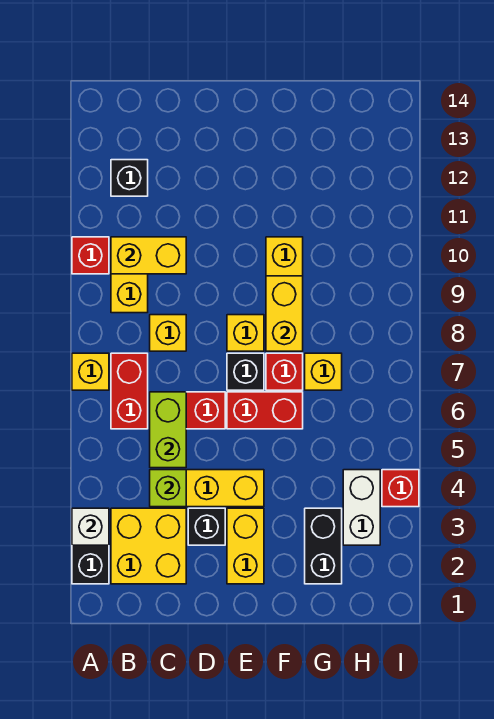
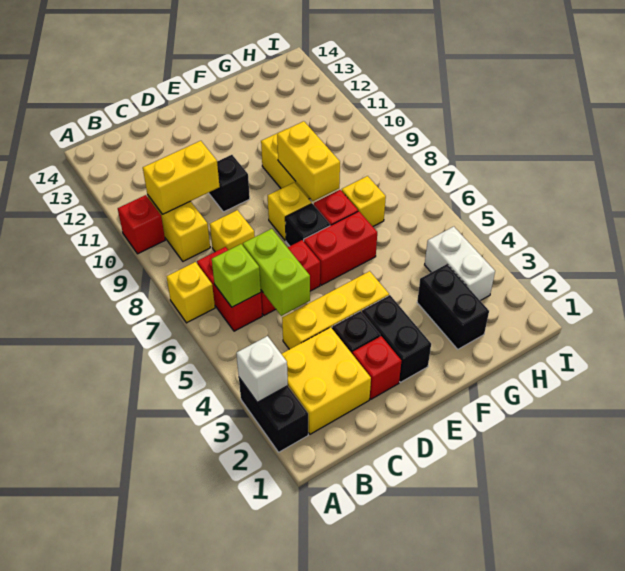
black brick B12 level 1 -> black brick D10 level 1
lime brick C4 level 2 -> lime brick B6 level 2
yellow brick E2:E3 level 1 -> black brick E2:E3 level 1
red brick I4 level 1 -> red brick D2 level 1

